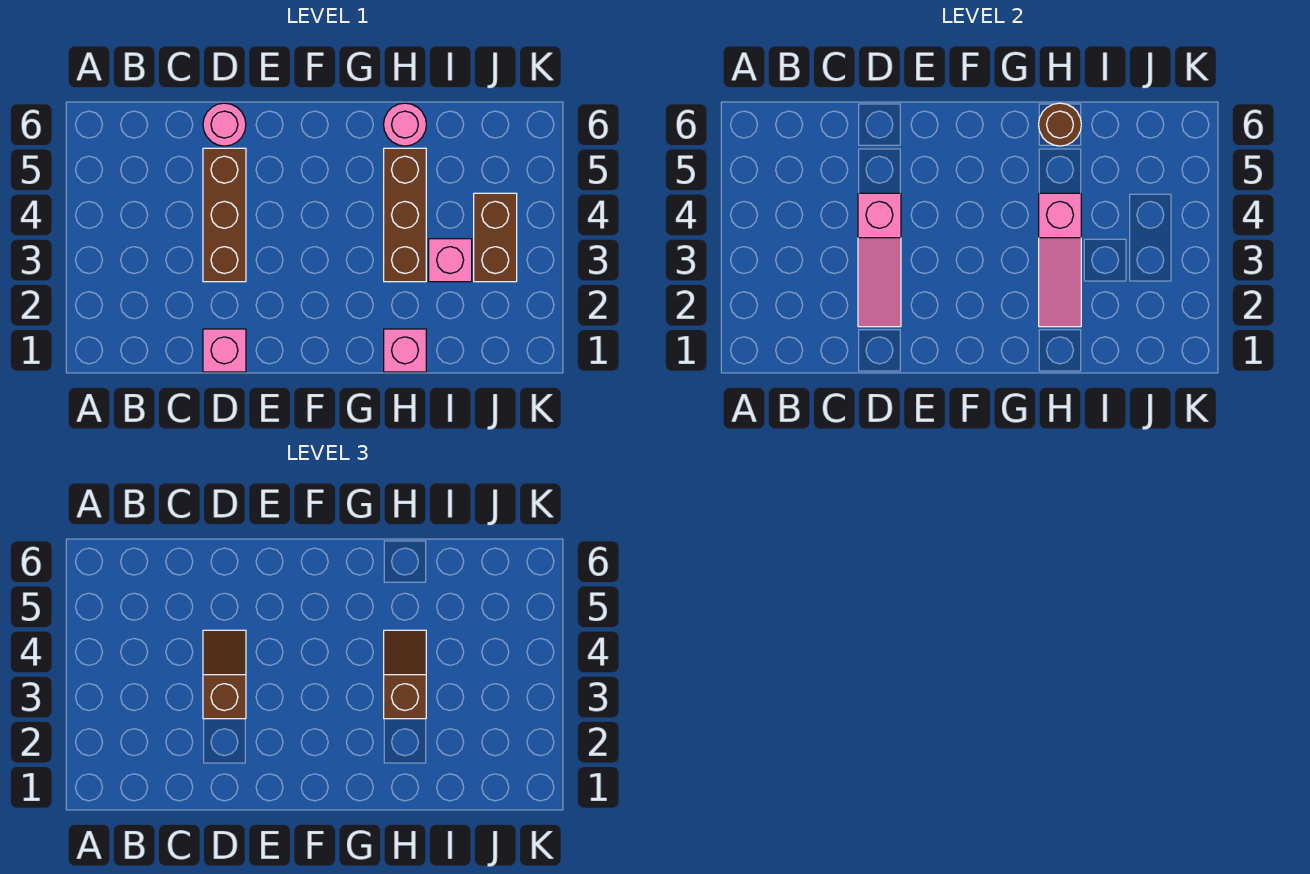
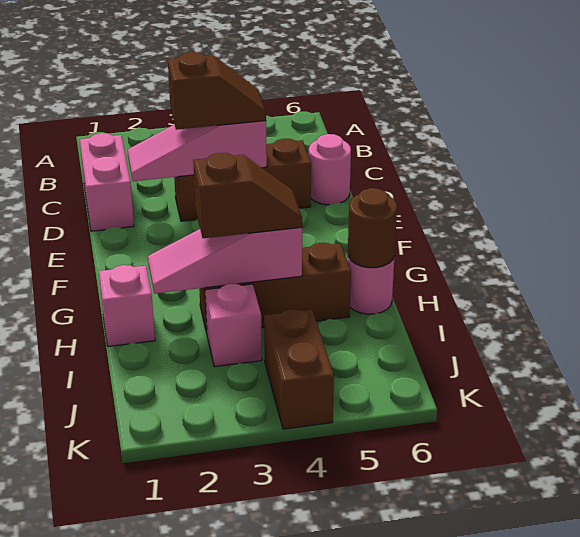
pink brick D1 level 1 -> pink brick C1:D1 level 1
brown brick J3:J4 level 1 -> brown brick J4:K4 level 1

